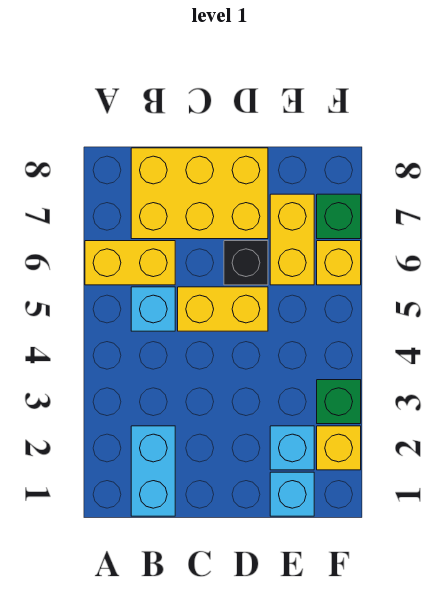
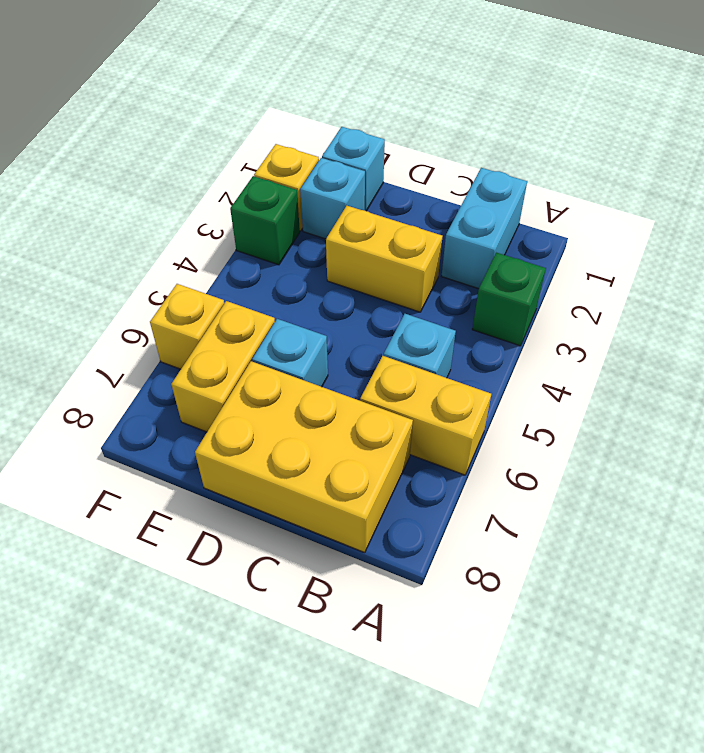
yellow brick C5:D5 level 1 -> yellow brick C3:D3 level 1
black brick D6 level 1 -> cyan brick D6 level 1
green brick F7 level 1 -> green brick A3 level 1

